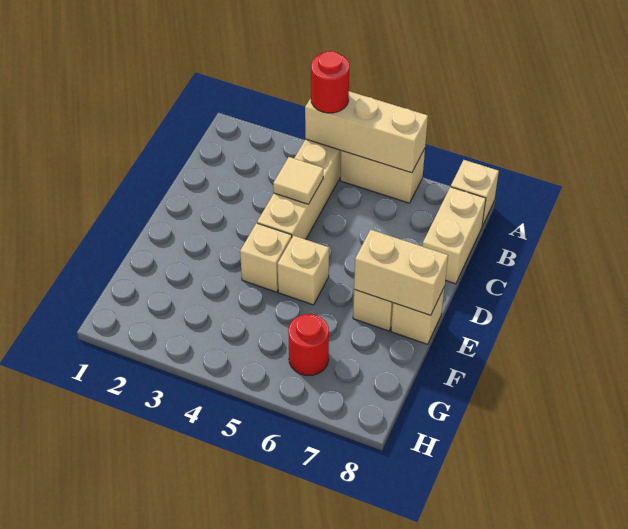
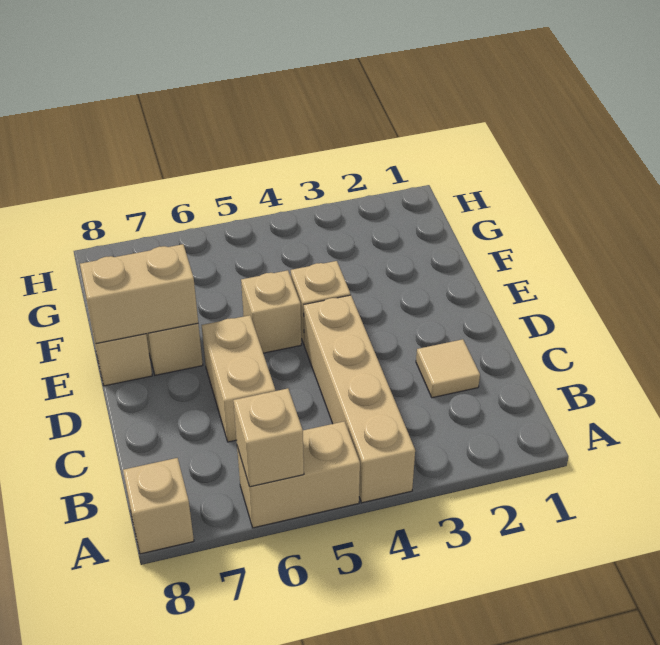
tan brick A4:A6 level 2 -> tan brick A6 level 2
red round brick A4 level 3 -> none
tan brick B8:C8 level 1 -> tan brick C6:D6 level 1
tan tile C4 level 2 -> tan tile C2 level 1
red round brick G6 level 1 -> none

